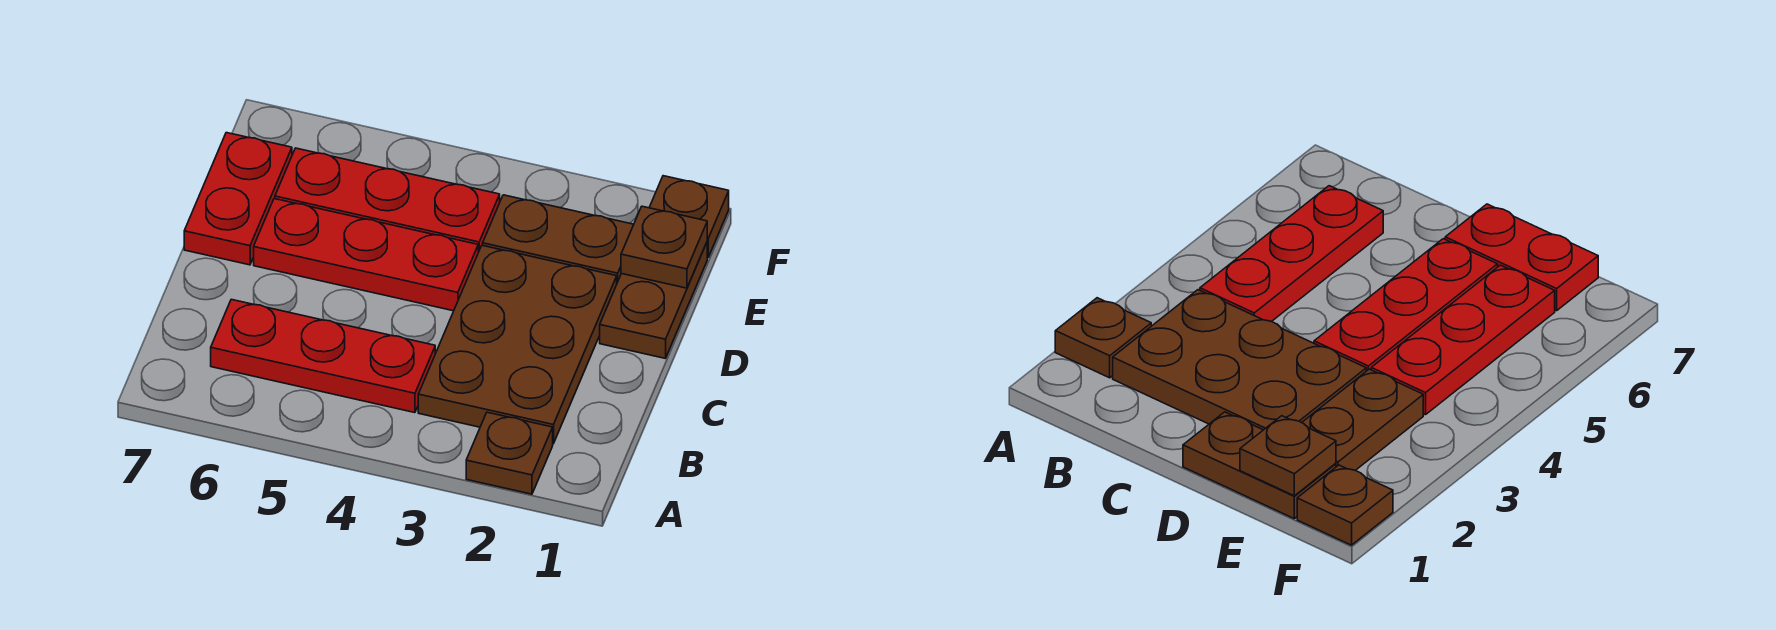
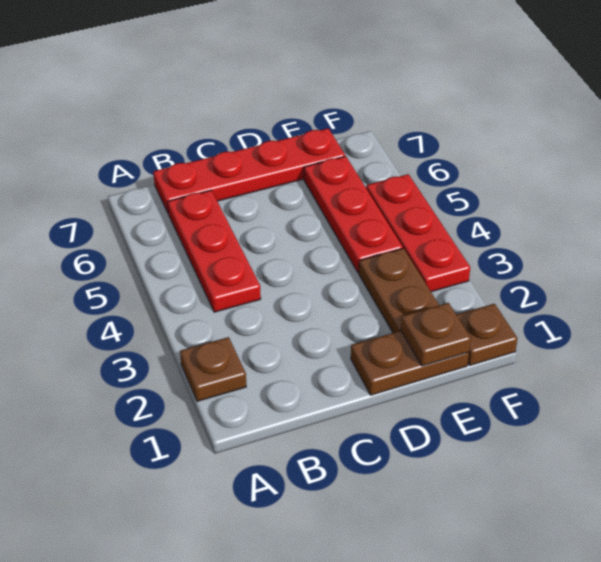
brown plate B2:D3 level 1 -> none
red plate D4:D6 level 1 -> red plate F3:F5 level 1
red plate D7:E7 level 1 -> red plate B7:E7 level 1

